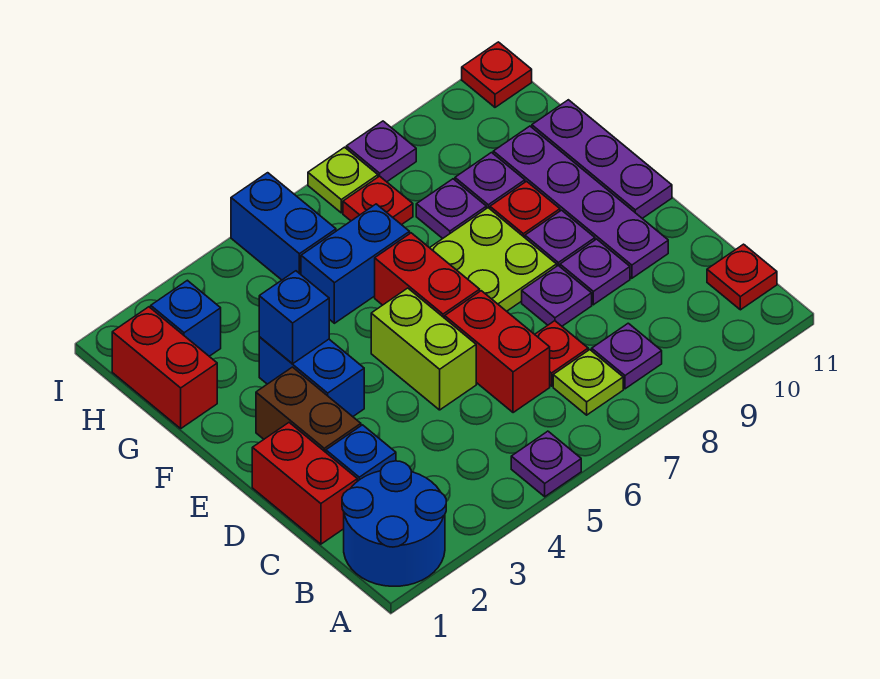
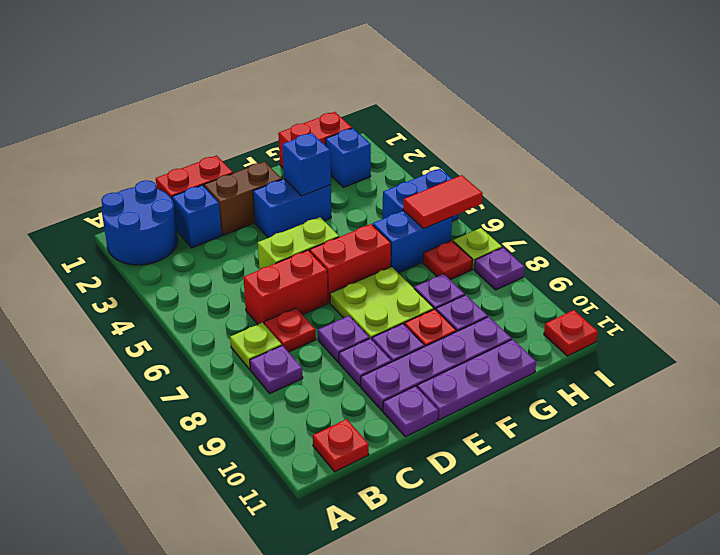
purple plate A5 level 1 -> purple plate D11 level 1
blue brick G5:G6 level 1 -> blue brick G6:H6 level 1
none -> red tile H6:I6 level 2

